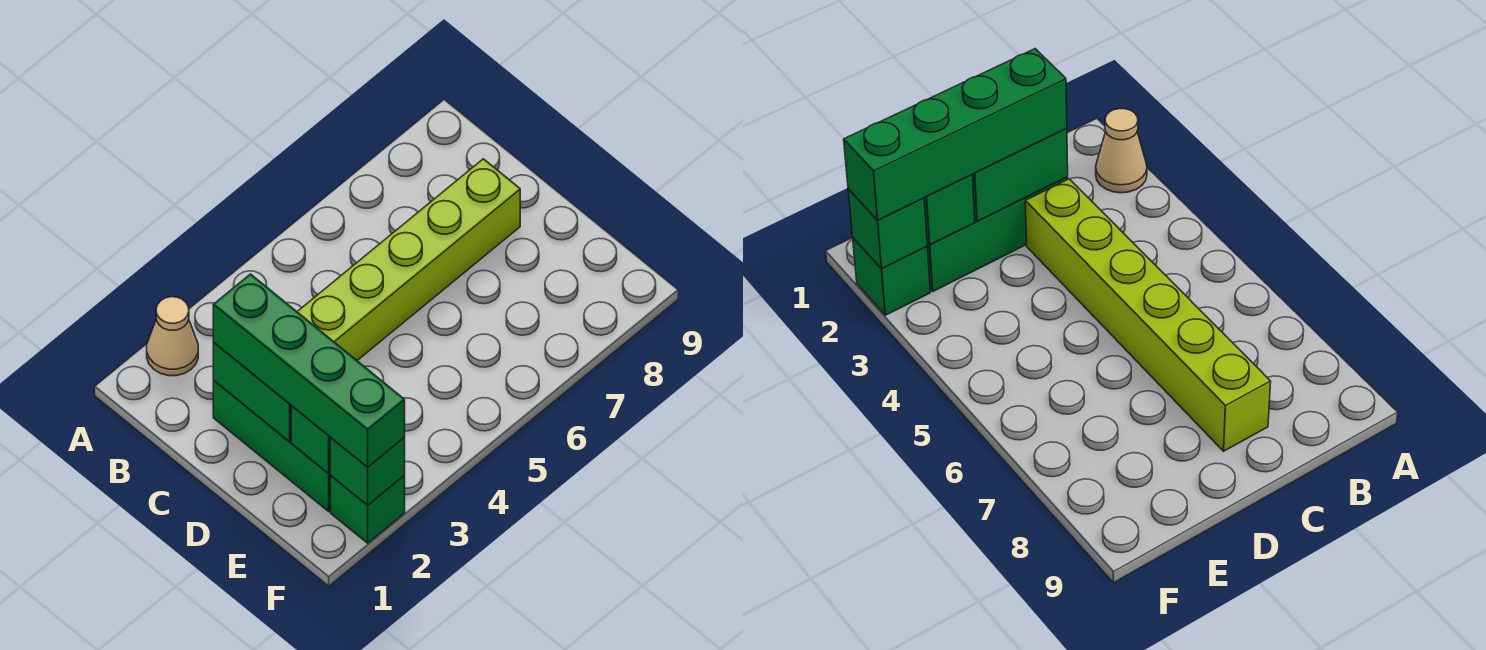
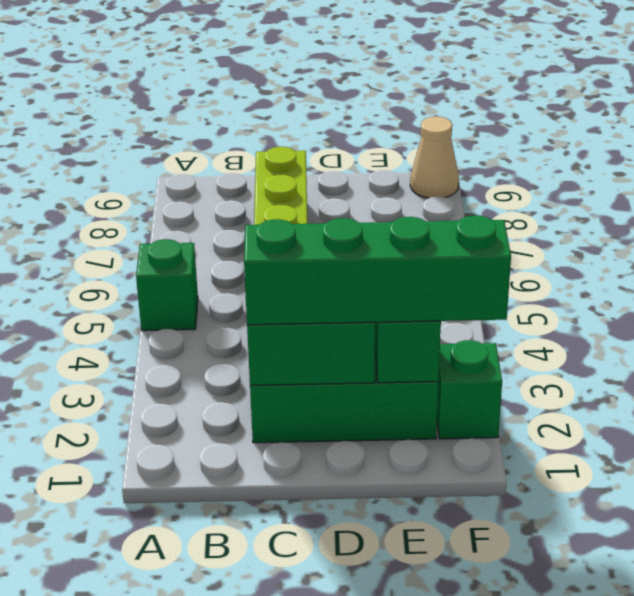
tan cone A2 level 1 -> tan cone F9 level 1
green brick F2 level 2 -> green brick A5 level 1

